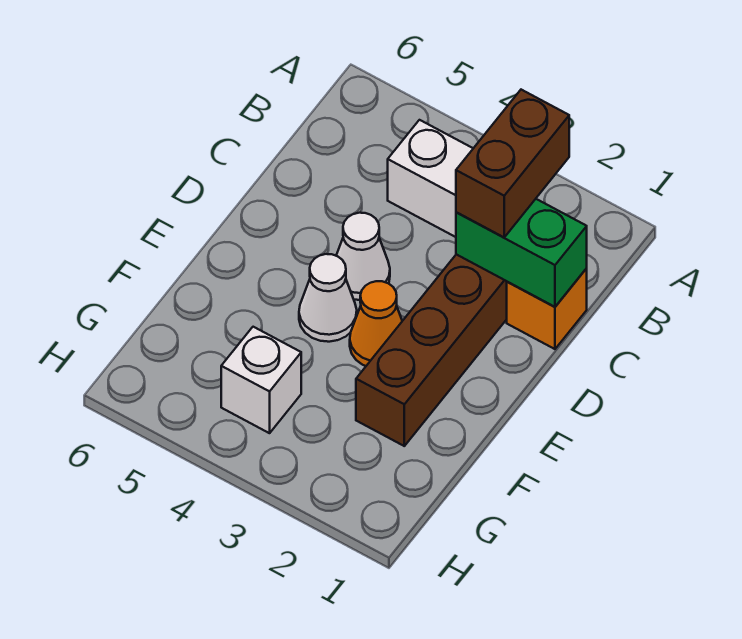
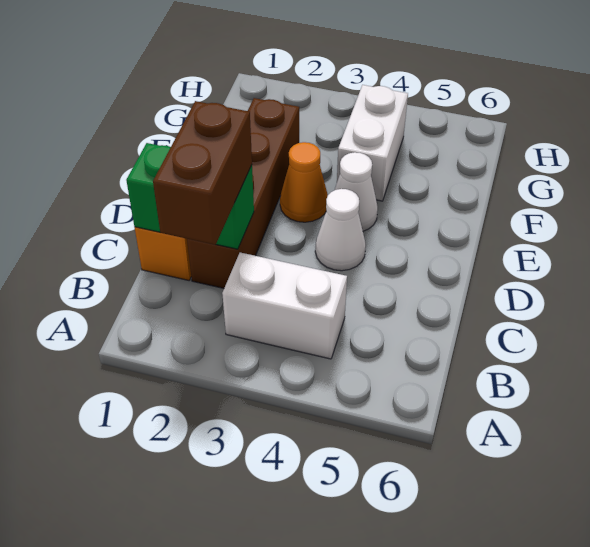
white brick G4 level 1 -> white brick F4:G4 level 1

